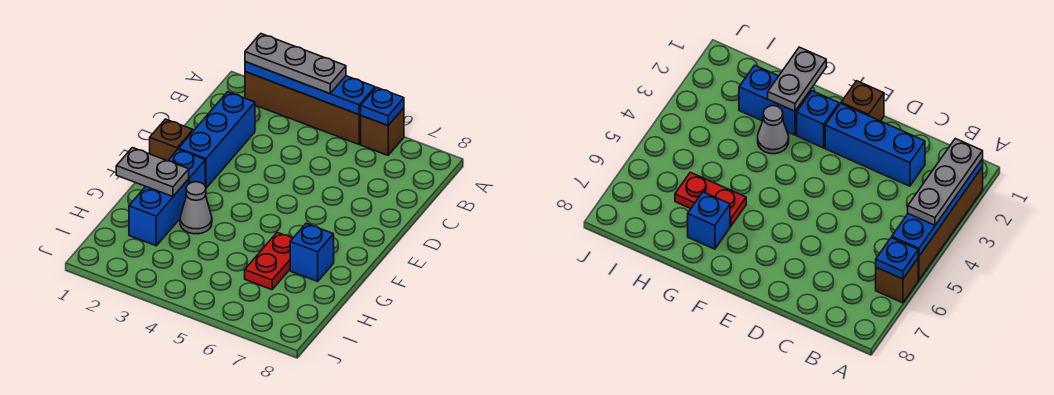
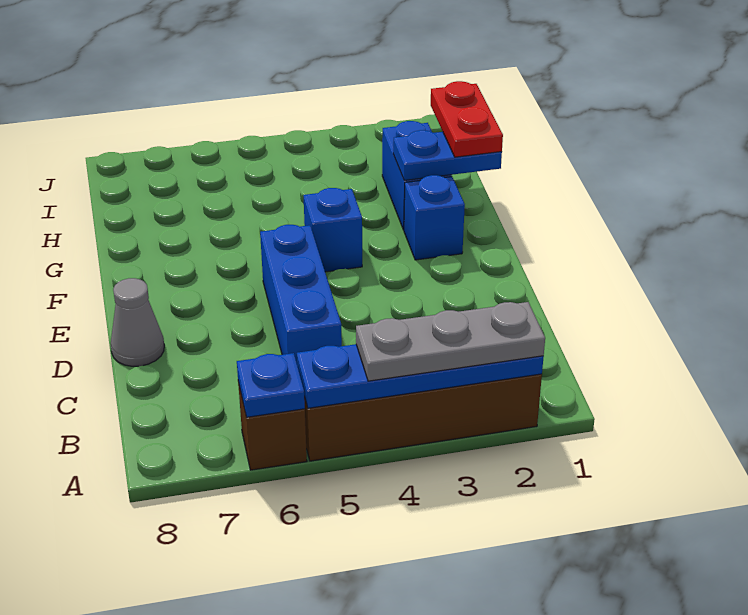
blue brick C2:E2 level 1 -> blue brick C5:E5 level 1
brown brick E1 level 1 -> none
grey plate G1:G2 level 2 -> blue plate G1:G2 level 2
grey cone G3 level 1 -> grey cone D8 level 1
red plate G6:H6 level 1 -> red plate G1:H1 level 3
blue brick G7 level 1 -> blue brick F4 level 1

